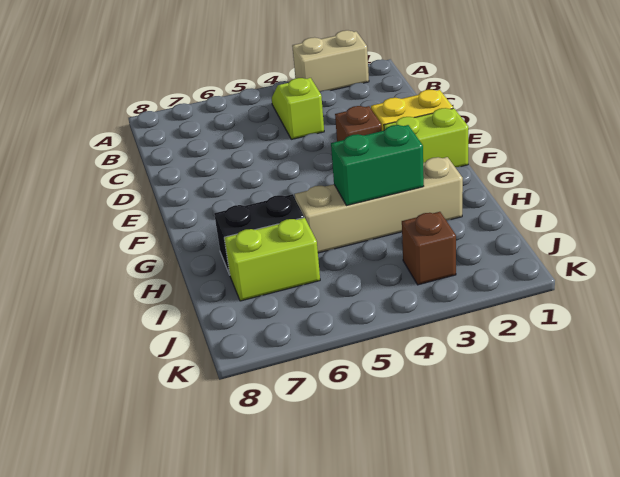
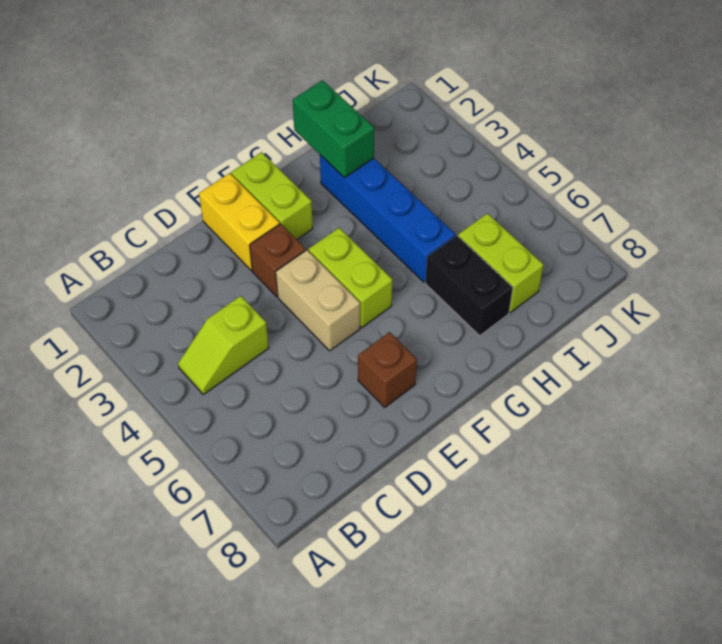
tan brick A2:A3 level 1 -> tan brick E4:E5 level 1
none -> lime brick F4:F5 level 1
tan brick H2:H5 level 1 -> blue brick H2:H5 level 1
green brick H3:H4 level 2 -> green brick H1:H2 level 2
brown brick J3 level 1 -> brown brick E7 level 1

